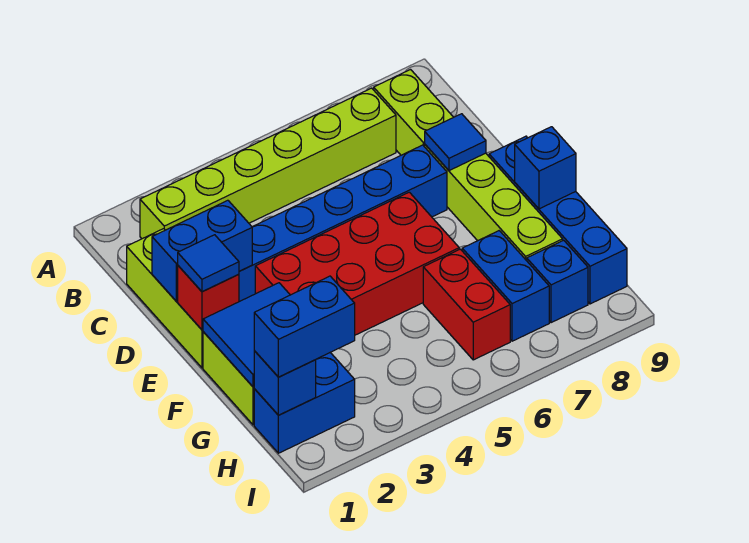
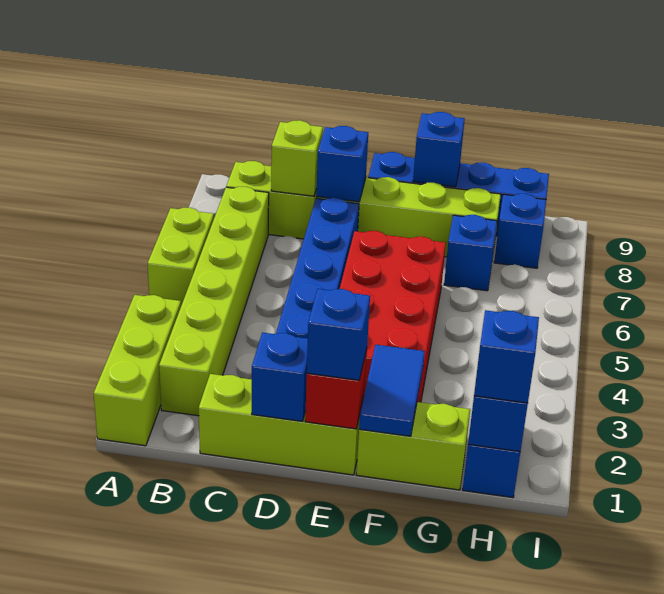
none -> lime brick A1:A3 level 1
none -> lime brick A5:A6 level 1
none -> lime brick C8 level 2
blue brick D1:D2 level 2 -> blue brick D1 level 2
blue tile D8 level 2 -> blue brick D8 level 2
blue tile E1 level 3 -> blue brick E1 level 3
blue tile F1:G2 level 2 -> blue tile F1:F2 level 2
red brick G6:H6 level 1 -> none
blue brick G7:H7 level 1 -> blue brick G7 level 1
blue brick H1:H2 level 3 -> blue brick H1 level 3

